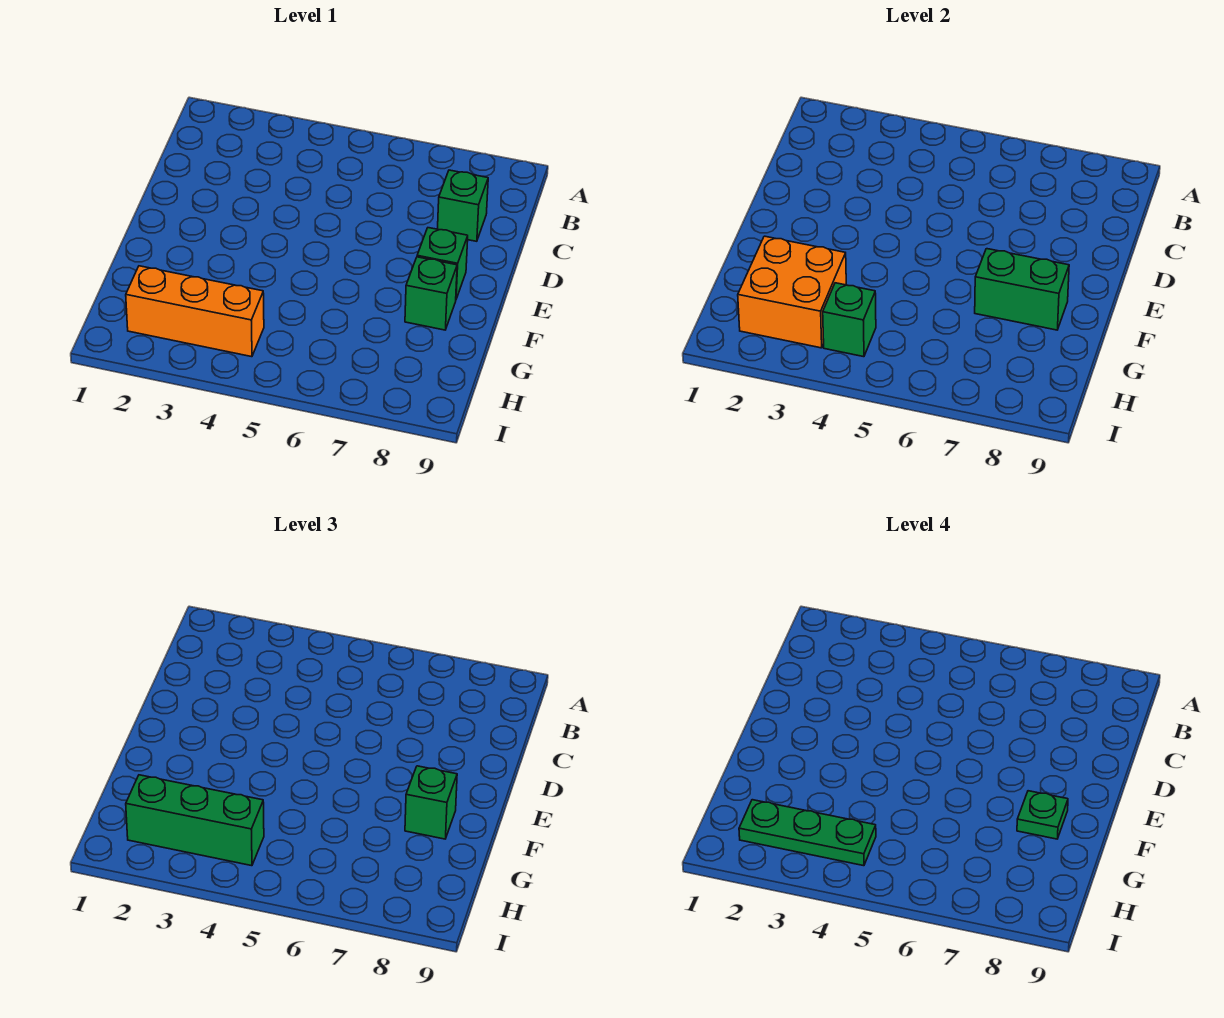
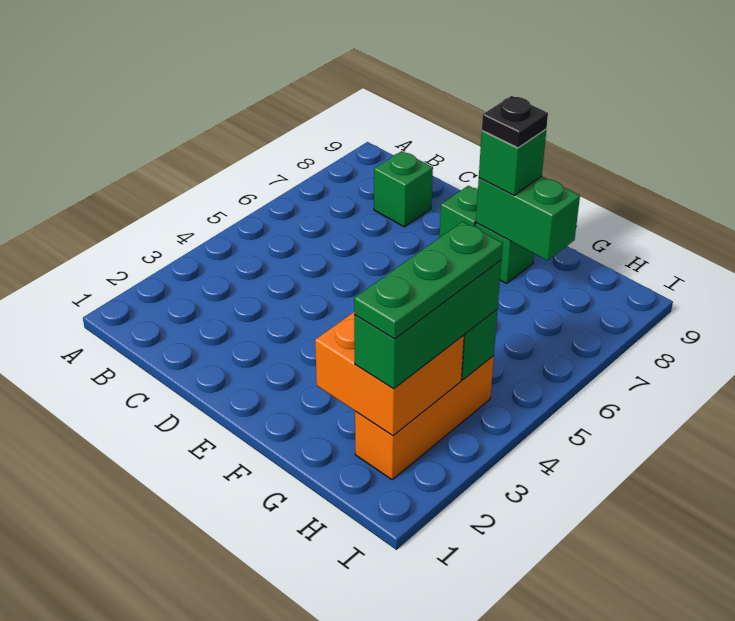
green brick F7:F8 level 2 -> green brick F8:G8 level 2
green plate F8 level 4 -> black plate F8 level 4

